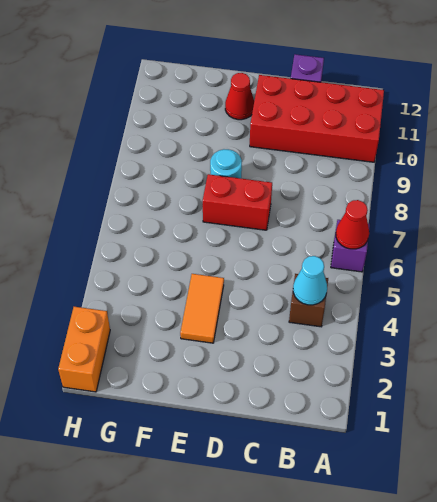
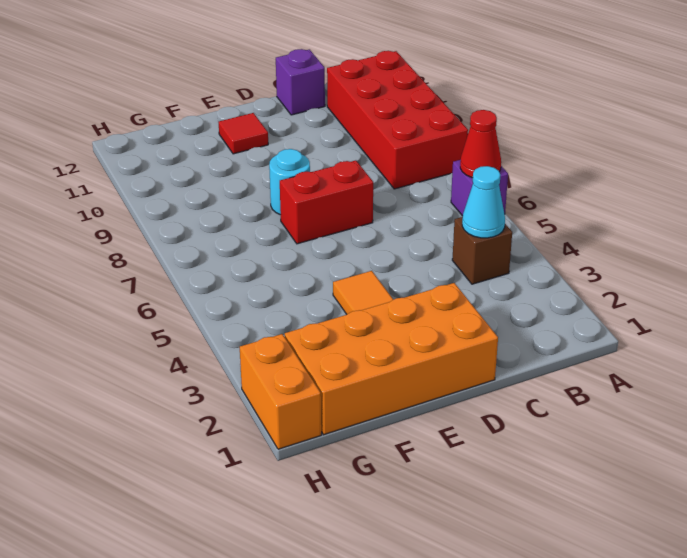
red brick A10:D11 level 1 -> red brick A8:B11 level 1
none -> orange brick D1:G2 level 1
red cone E11 level 1 -> red tile E11 level 1

